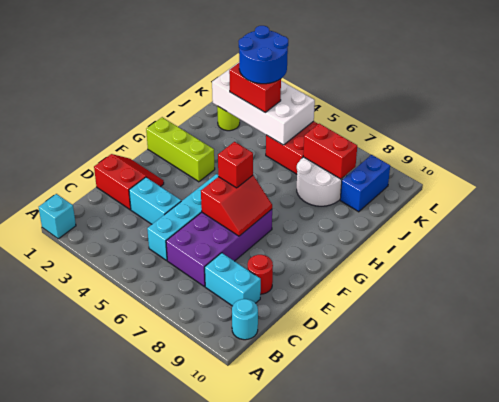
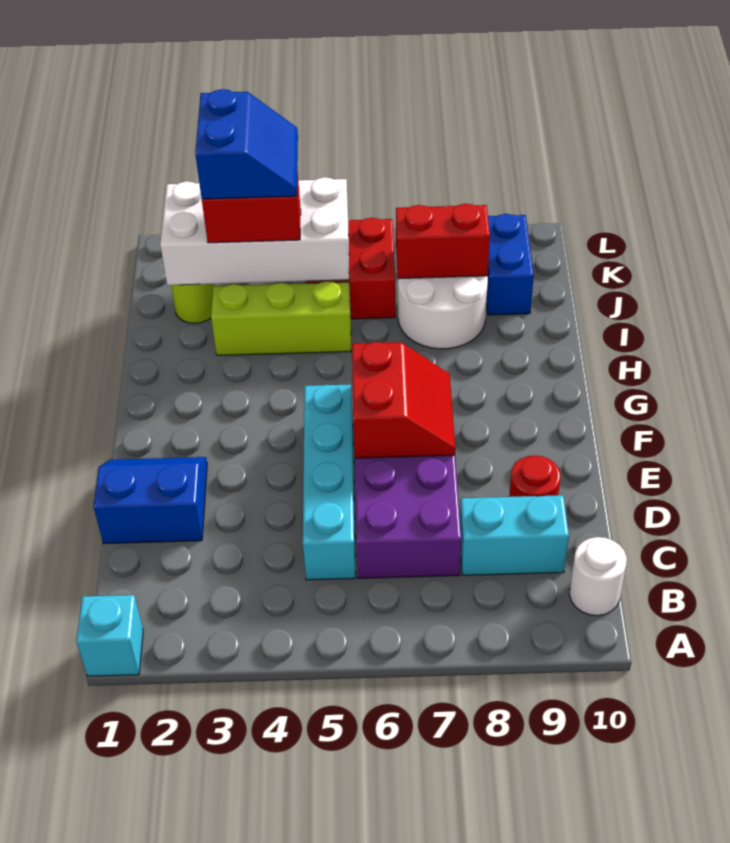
cyan round brick B10 level 1 -> white round brick B10 level 1
red slope D1:E2 level 1 top D -> blue slope D1:E2 level 1 top D
cyan brick D3:D4 level 1 -> none
red brick F6 level 3 -> none
lime brick G1:G3 level 1 -> lime brick I3:I5 level 1
blue round brick J3:K4 level 4 -> blue slope J3:K4 level 4 top 3

